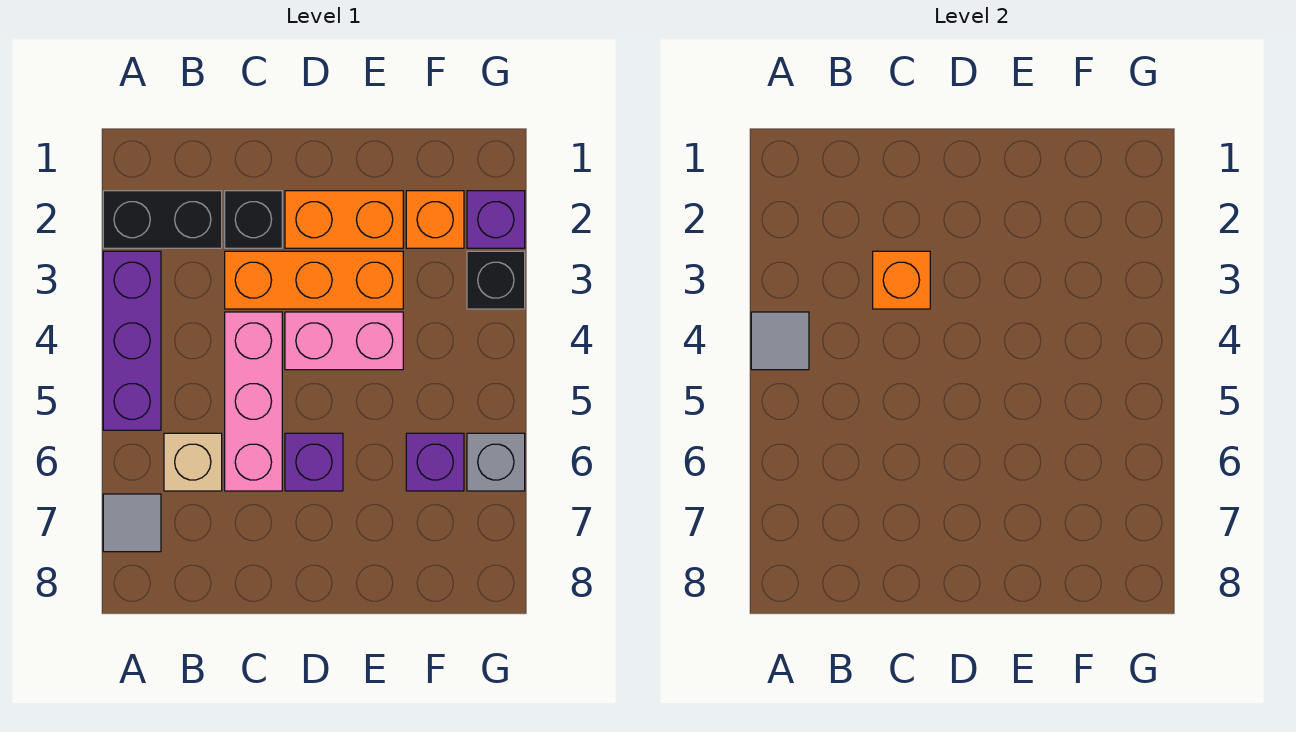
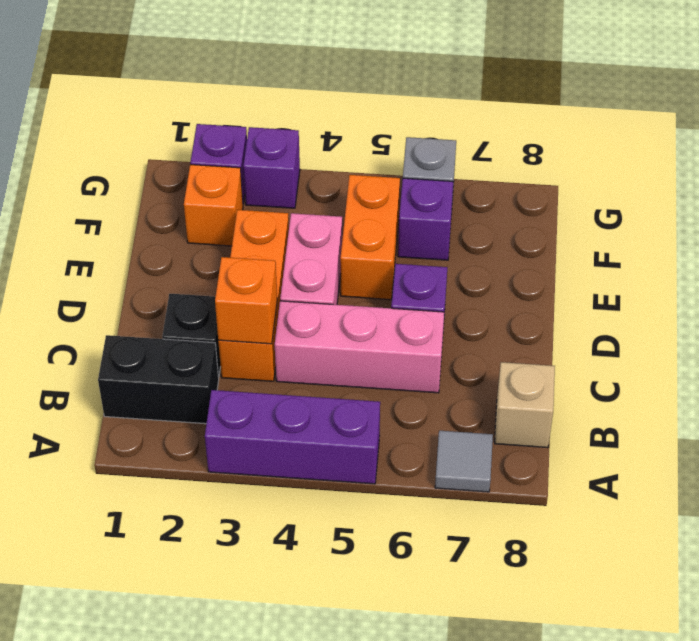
black brick A2:B2 level 1 -> black brick B1:B2 level 1
grey tile A4 level 2 -> none
tan brick B6 level 1 -> tan brick B8 level 1
orange brick D2:E2 level 1 -> orange brick E5:F5 level 1
black brick G3 level 1 -> purple brick G3 level 1

